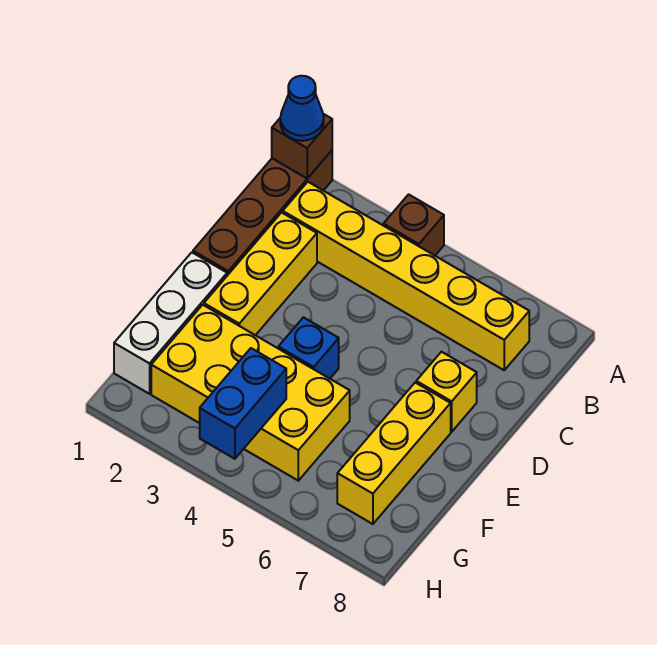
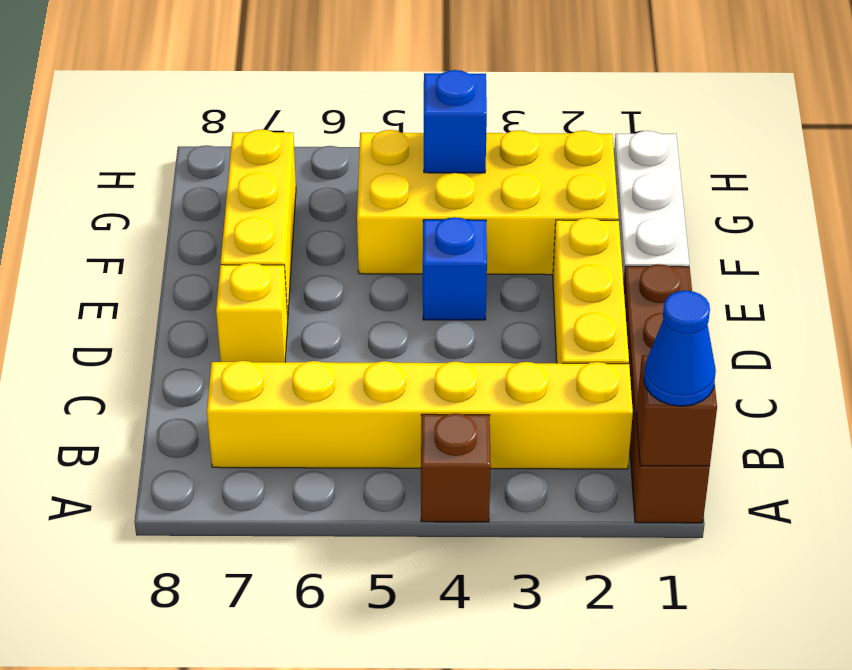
blue brick G4:H4 level 2 -> blue brick G4 level 2

